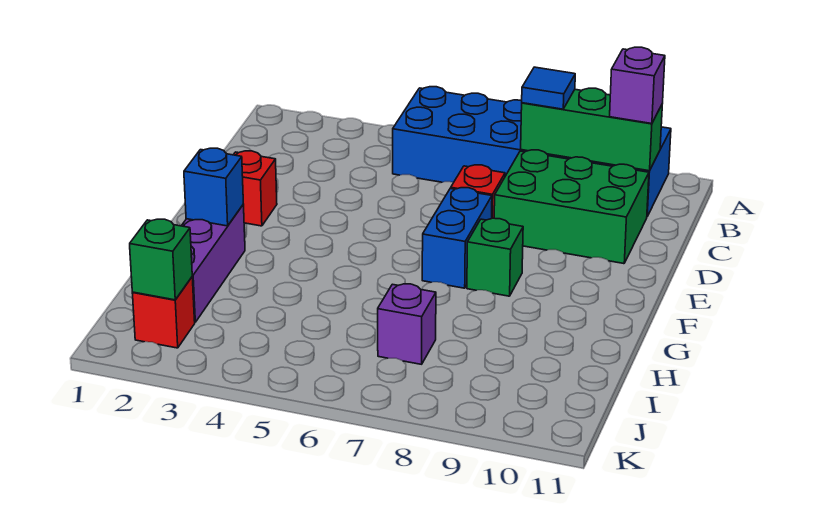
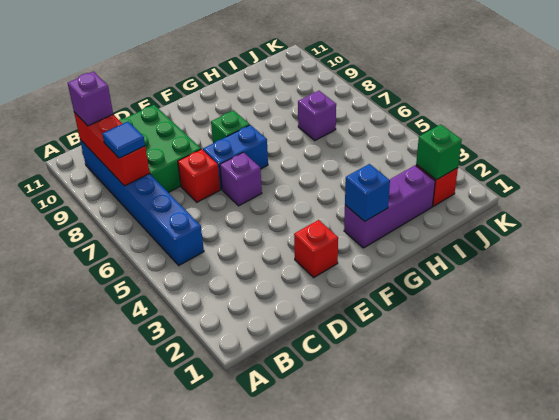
blue brick A5:B10 level 1 -> blue brick B5:B10 level 1
green brick B8:B10 level 2 -> red brick B8:B10 level 2
none -> purple brick E6 level 1

